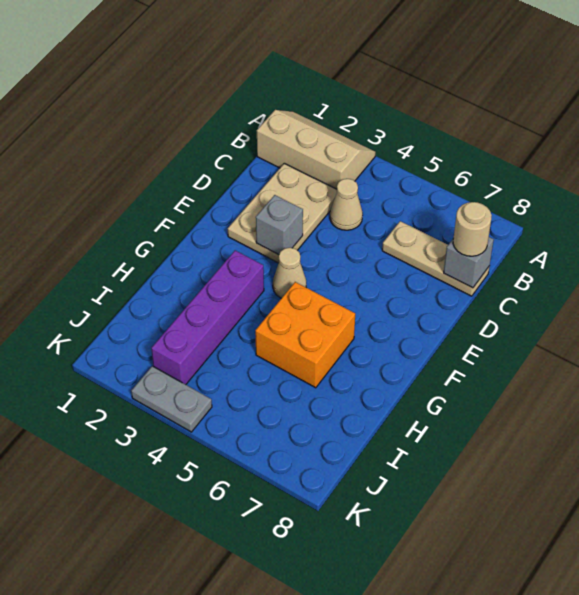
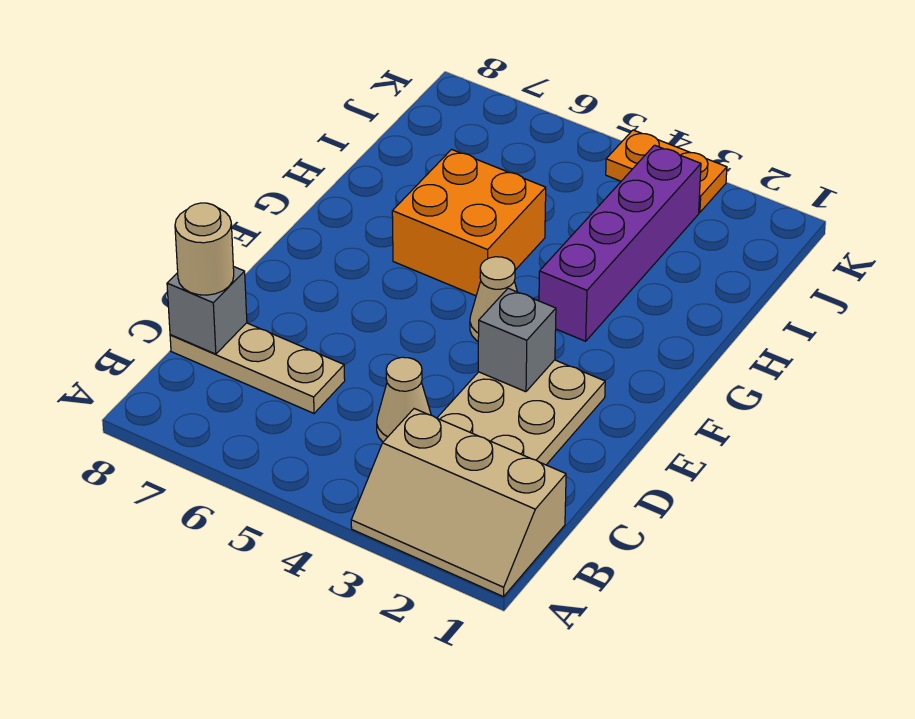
grey plate K3:K4 level 1 -> orange plate K3:K4 level 1

